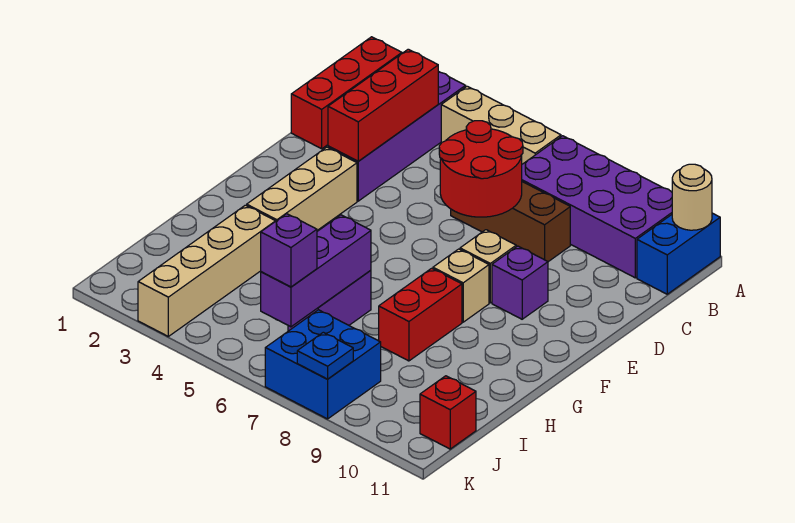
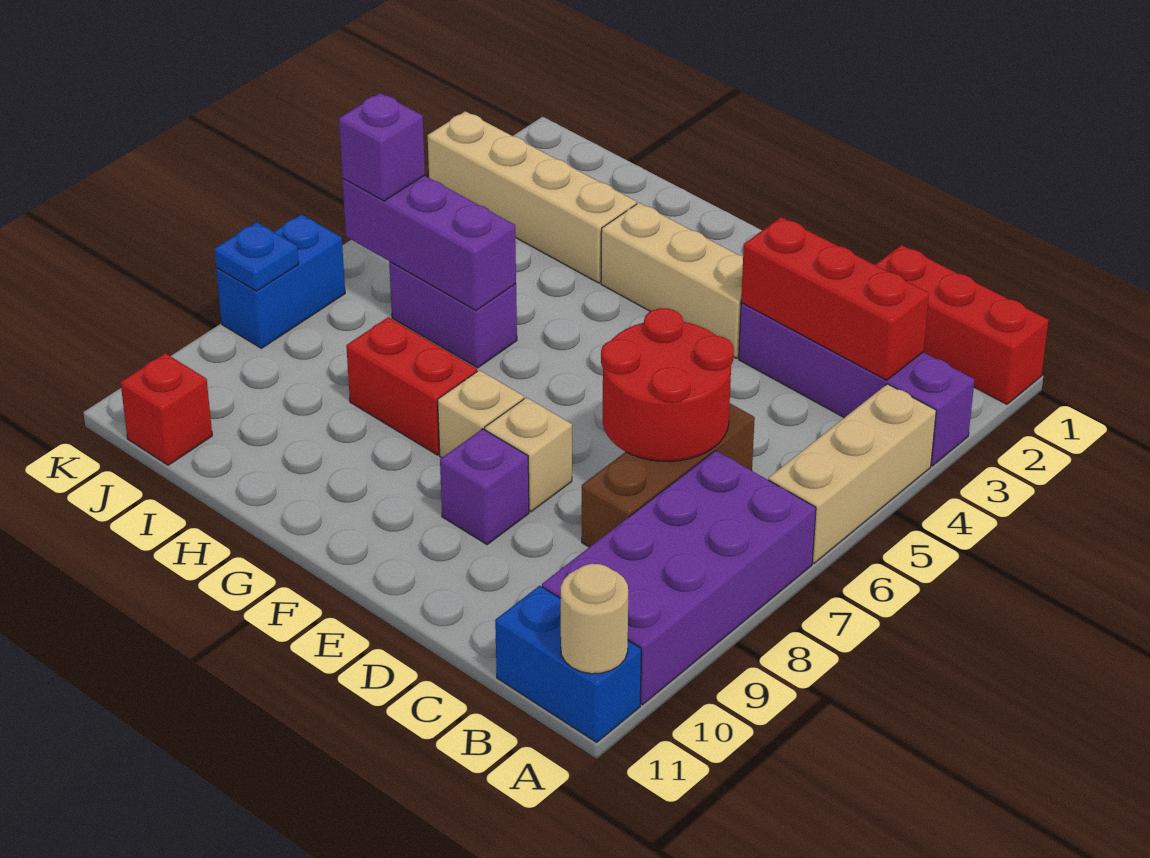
blue brick J7:K8 level 1 -> blue brick K7:K8 level 1

